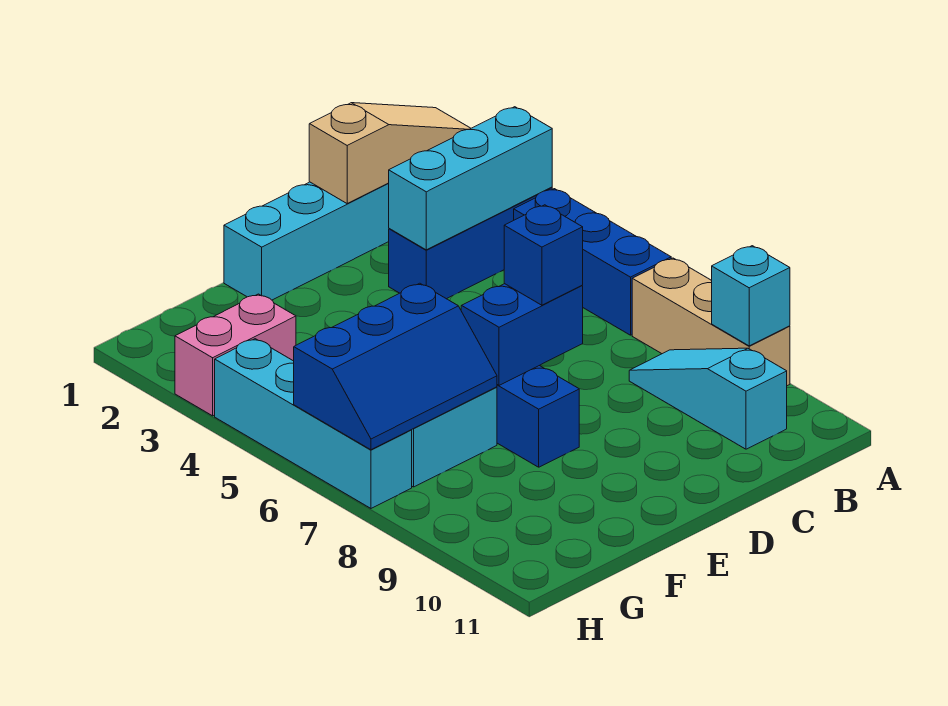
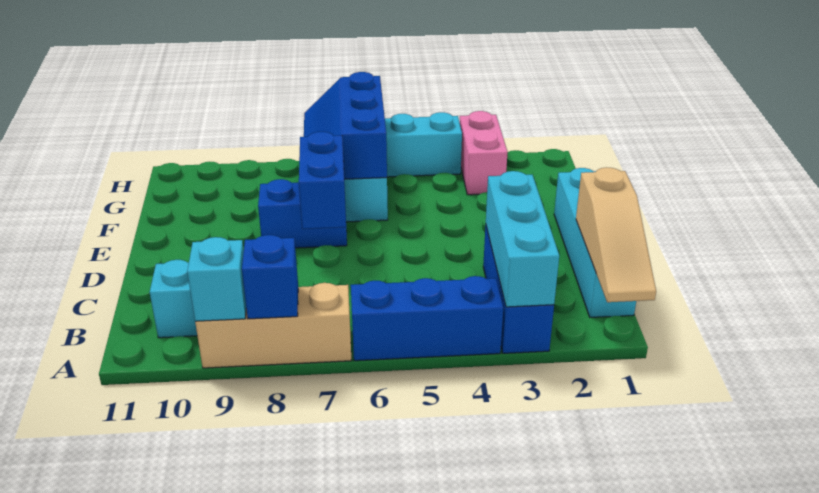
blue brick D7 level 3 -> blue brick A8 level 2

